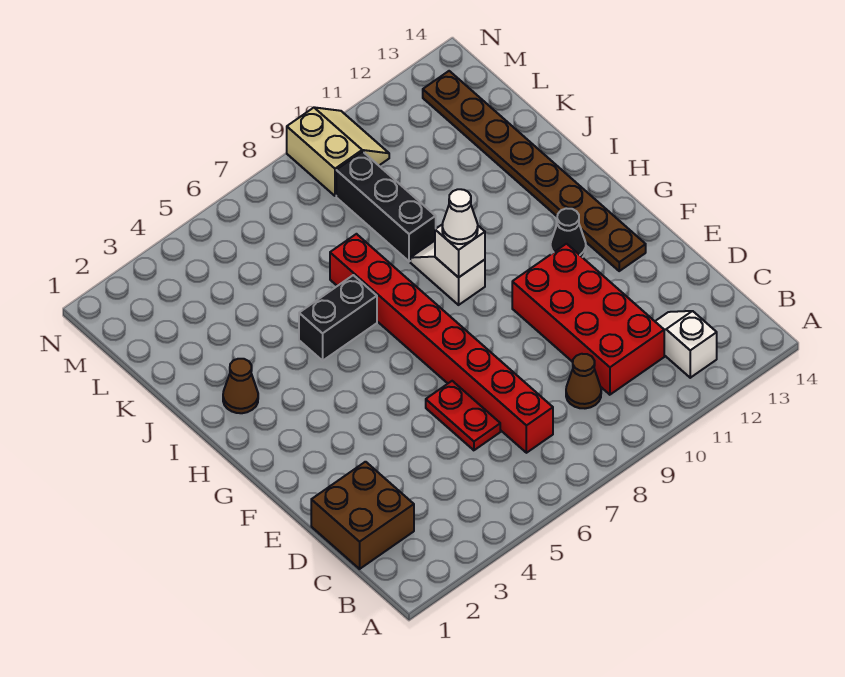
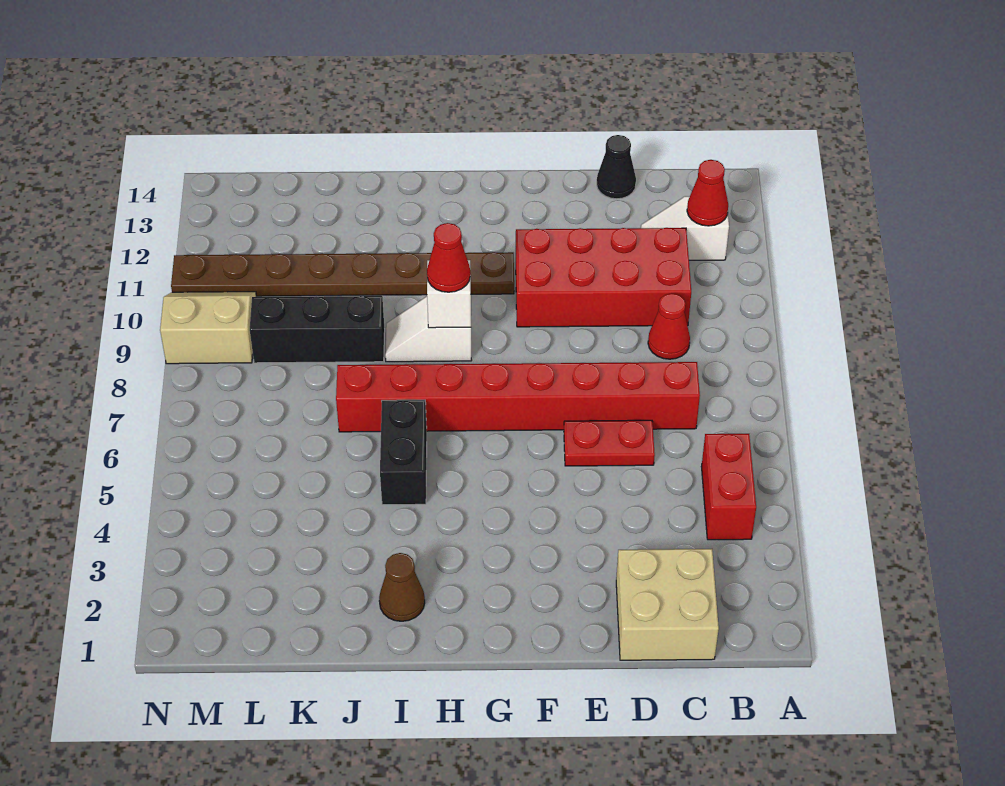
none -> red brick B4:B5 level 1
none -> red cone B12 level 2
brown brick C1:D2 level 1 -> tan brick C1:D2 level 1
brown cone C9 level 1 -> red cone C9 level 1
brown plate F13:M13 level 1 -> brown plate G11:N11 level 1
black cone G12 level 1 -> black cone D14 level 1
white cone H9 level 3 -> red cone H9 level 3

